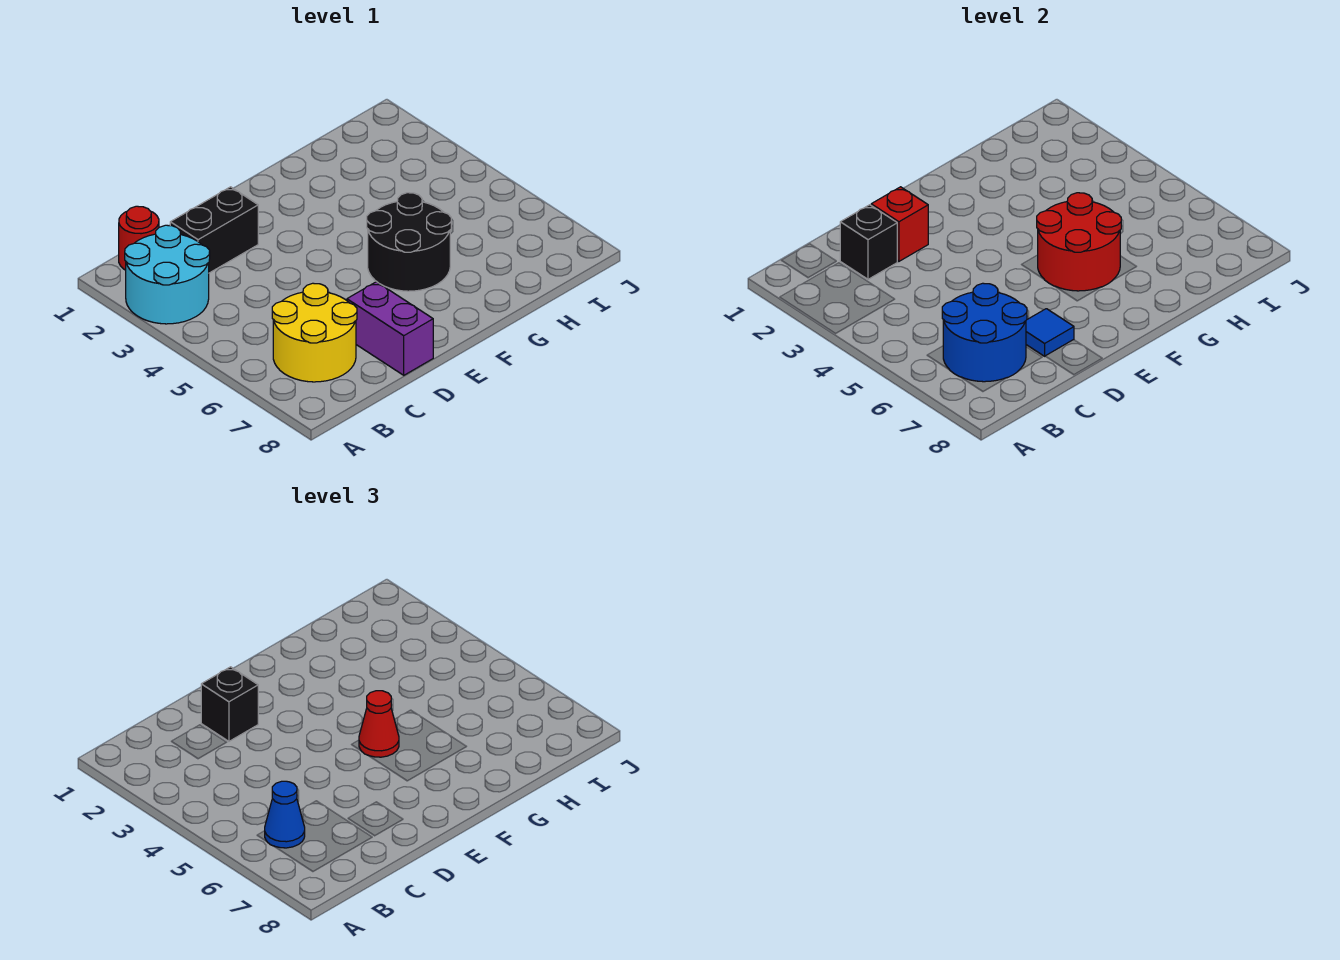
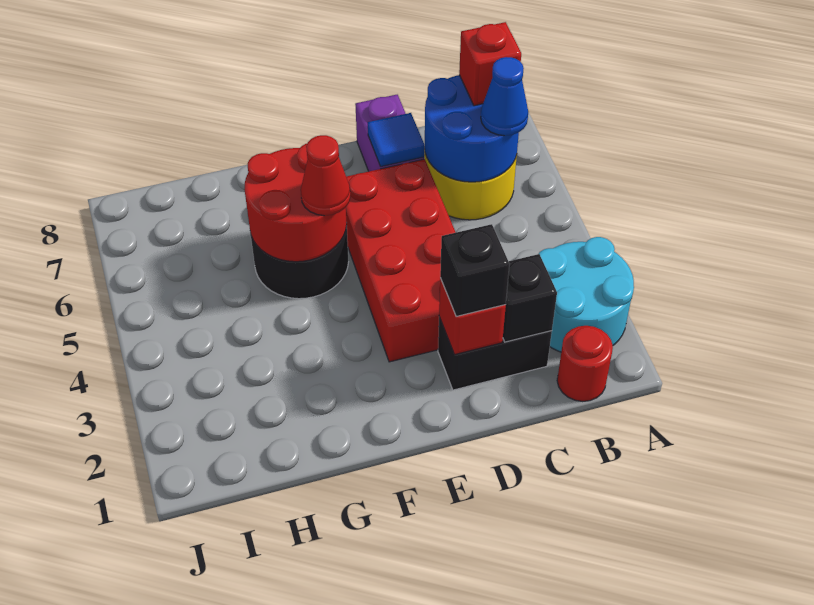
none -> red brick B7 level 3
none -> red brick D3:E6 level 1

